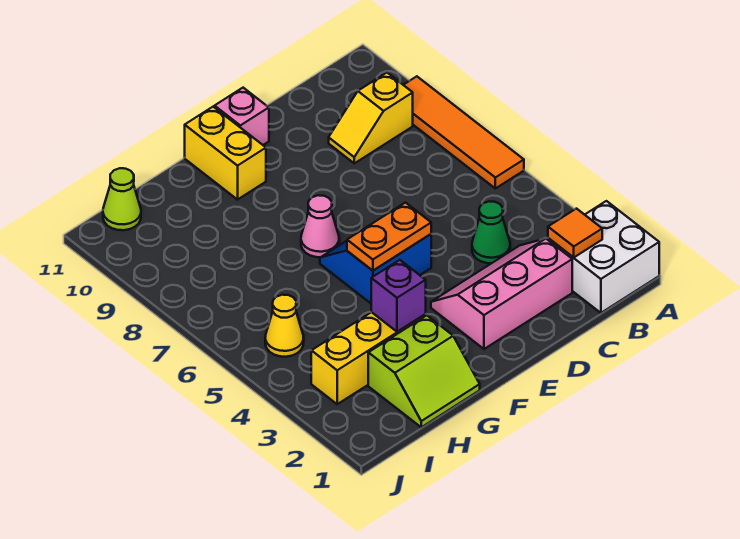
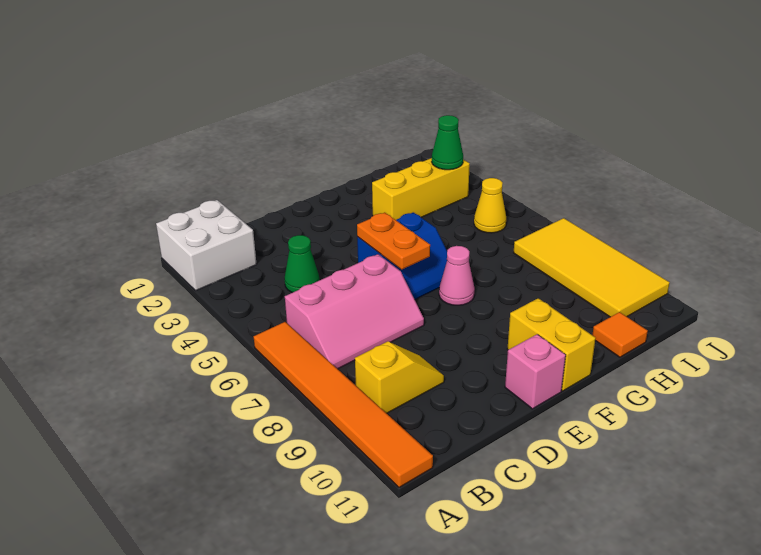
orange tile A6:A9 level 1 -> orange tile A6:A11 level 1
orange tile B2 level 2 -> orange tile H11 level 1
pink slope C2:E3 level 1 top 2 -> pink slope B6:D7 level 1 top 6
orange plate E5:F5 level 2 -> orange plate E5:E6 level 2
lime slope G1:H2 level 1 top 2 -> none
purple brick G3 level 2 -> none
none -> green cone I3 level 2
none -> yellow tile I7:J10 level 1
lime cone I11 level 1 -> none

